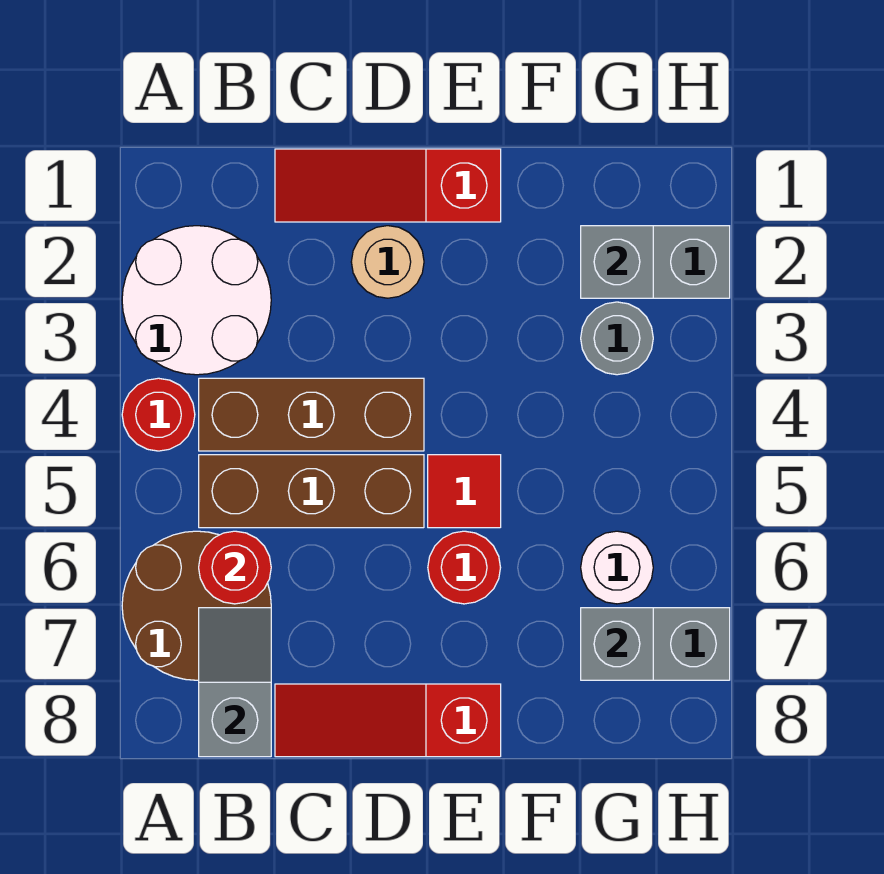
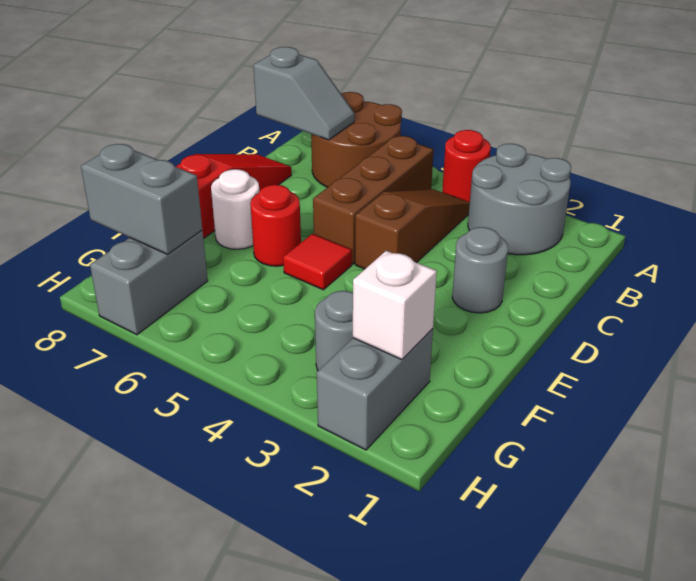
white round brick A2:B3 level 1 -> grey round brick A2:B3 level 1
brown brick B4:D4 level 1 -> brown slope B4:D4 level 1 top D
red round brick B6 level 2 -> none
red slope C1:E1 level 1 top E -> none
tan round brick D2 level 1 -> grey round brick D2 level 1
grey brick G2 level 2 -> white brick G2 level 2
white round brick G6 level 1 -> white round brick E7 level 1
grey brick G7 level 2 -> grey brick G7:G8 level 2

